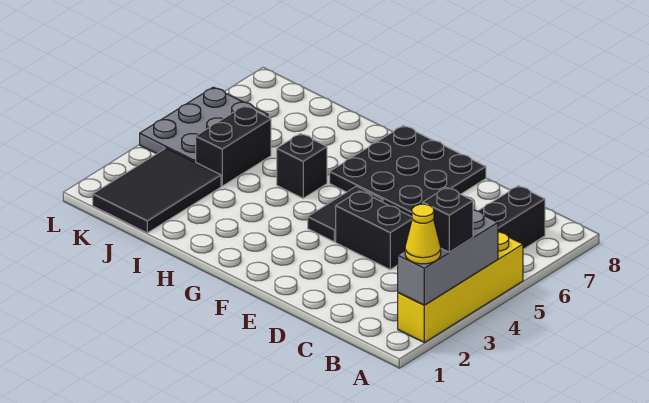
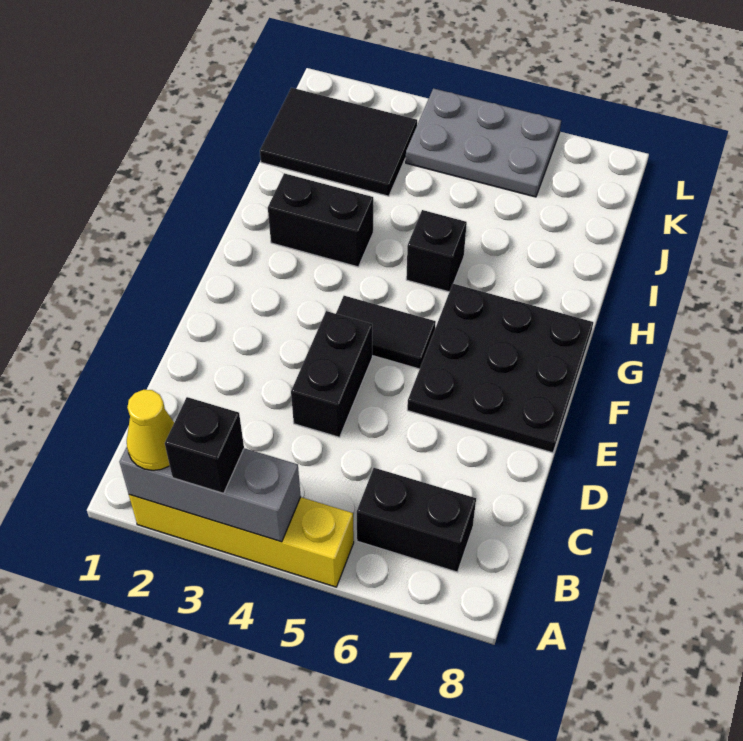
black brick J4:J5 level 1 -> black brick H2:H3 level 1

